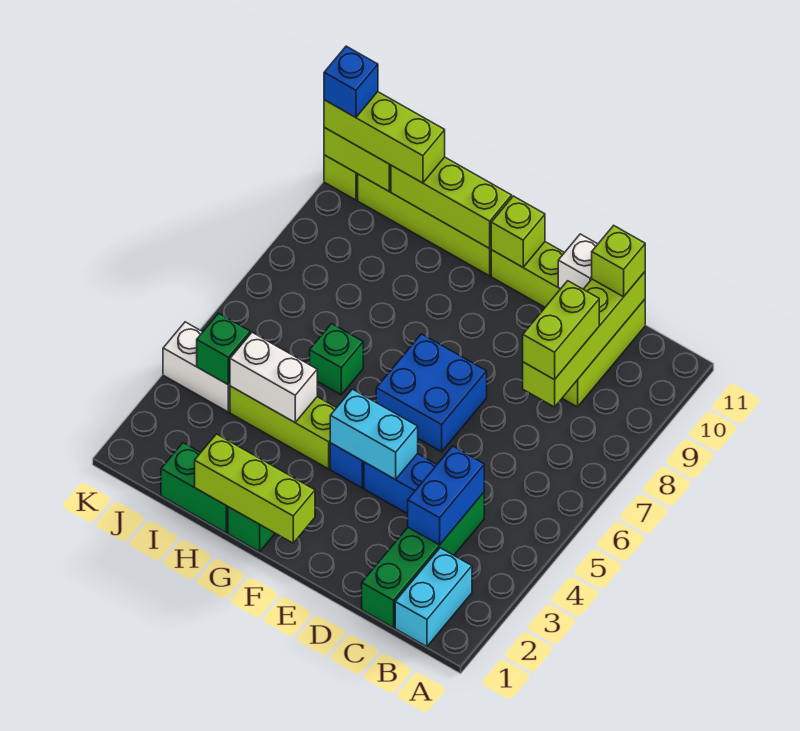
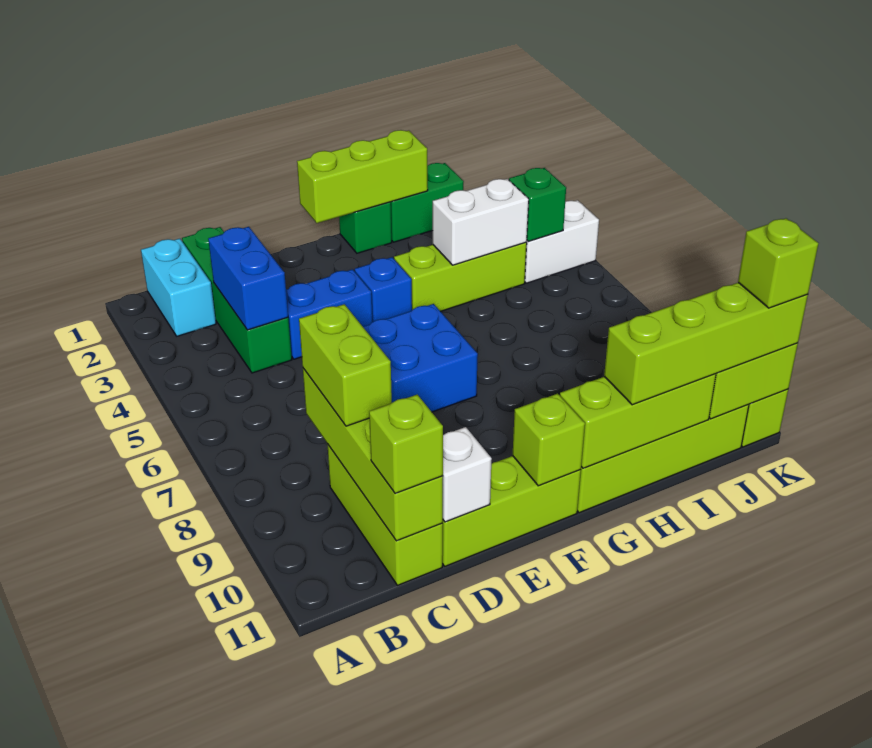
cyan brick E4:F4 level 2 -> none
green brick H6 level 1 -> none
lime brick I11:K11 level 3 -> lime brick H11:K11 level 3
blue brick K11 level 4 -> lime brick K11 level 4

